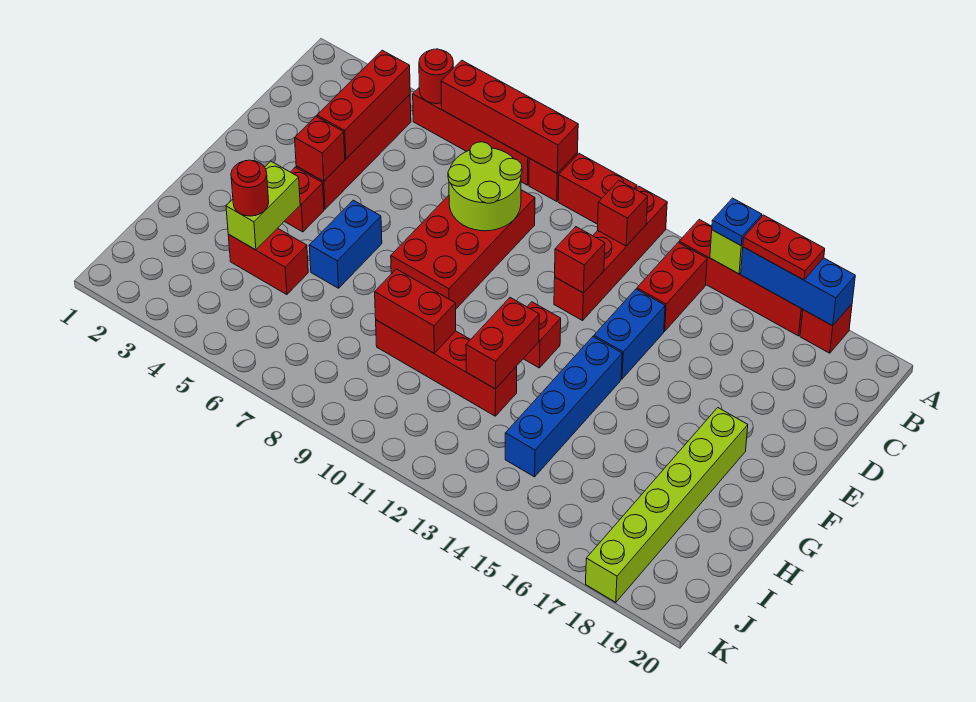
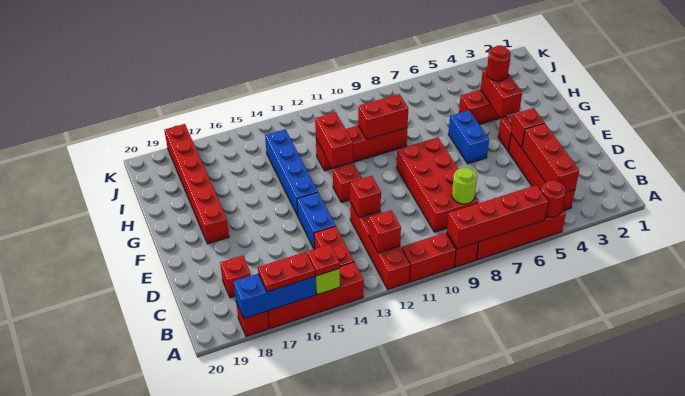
blue plate A15 level 3 -> red plate A15 level 3
lime round brick C8:D9 level 2 -> lime round brick C8 level 2
none -> red brick C18 level 1
lime brick F18:K18 level 1 -> red brick F18:K18 level 1
lime brick G4:H4 level 2 -> red brick G4:H4 level 2

